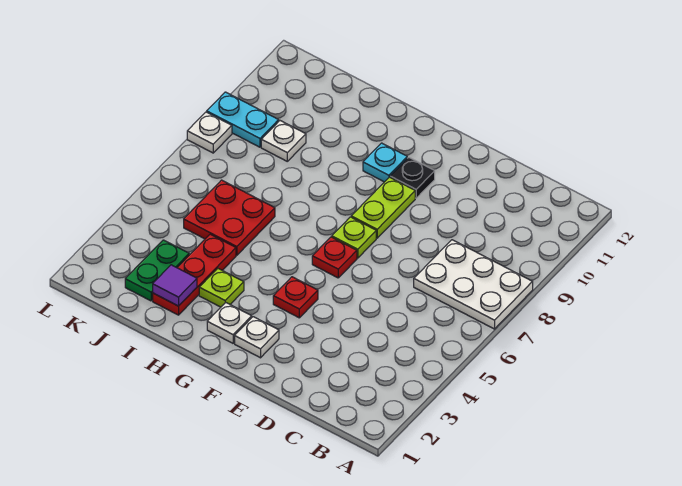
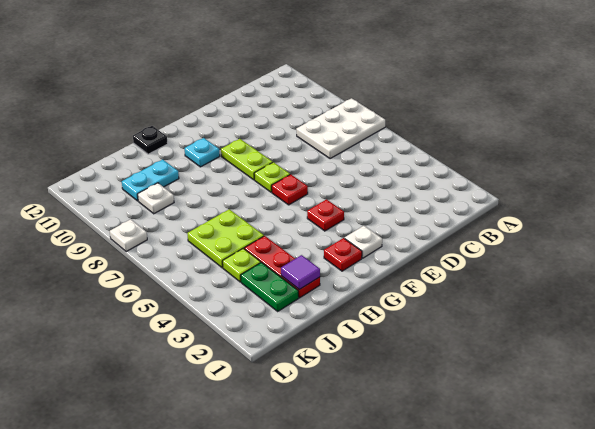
black plate F10 level 1 -> black plate H12 level 1
white plate G2 level 1 -> red plate G2 level 1
lime plate H3 level 1 -> lime plate J4 level 1
red plate I5:J6 level 1 -> lime plate I5:J6 level 1
cyan plate K9:L9 level 1 -> cyan plate I10:J10 level 1

